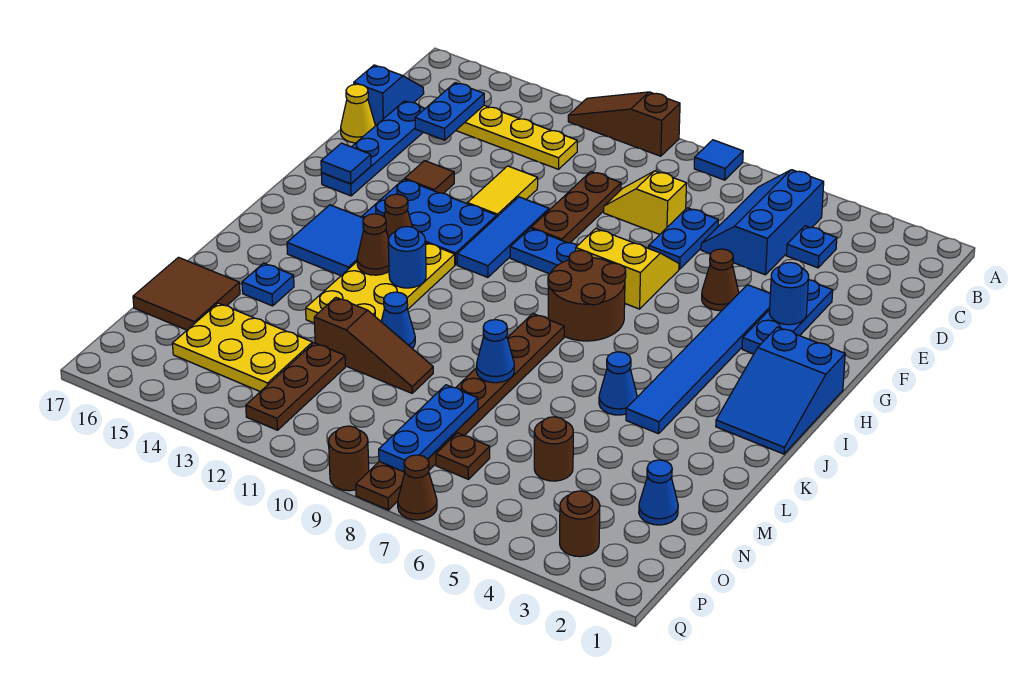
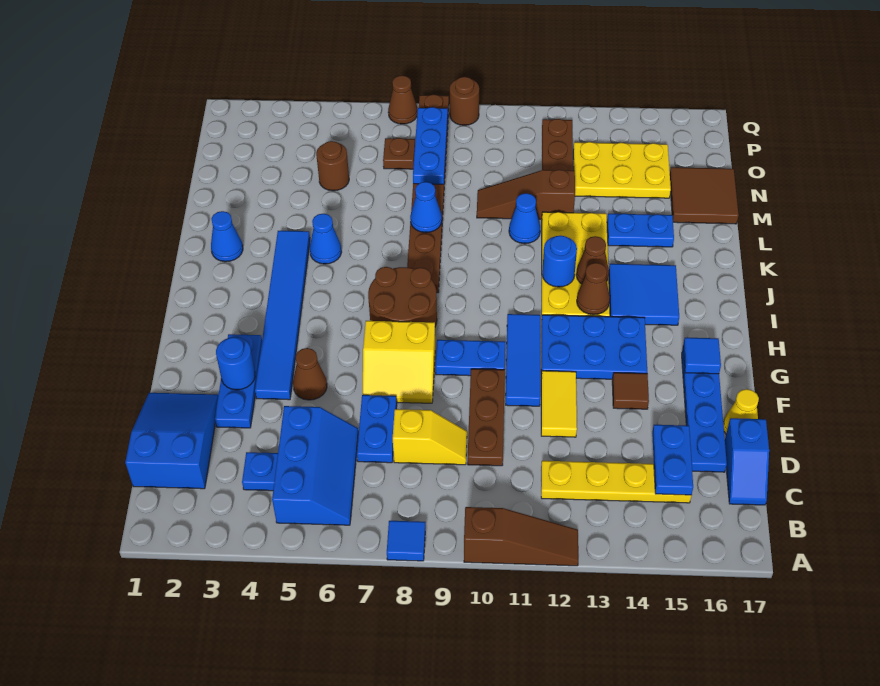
blue slope H1:J2 level 1 top H -> blue slope C1:E2 level 1 top C
blue plate L15 level 1 -> blue plate L14:L15 level 1
blue cone N2 level 1 -> blue cone K2 level 1
brown round brick P3 level 1 -> none

